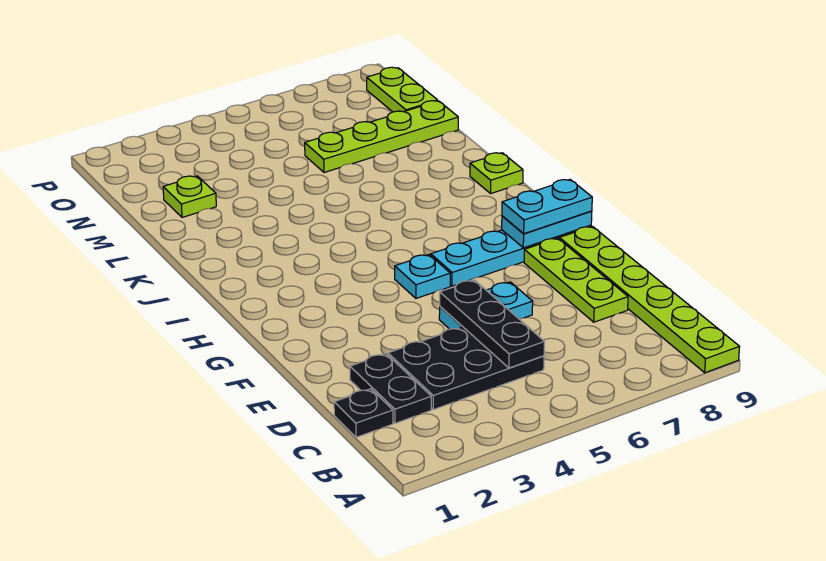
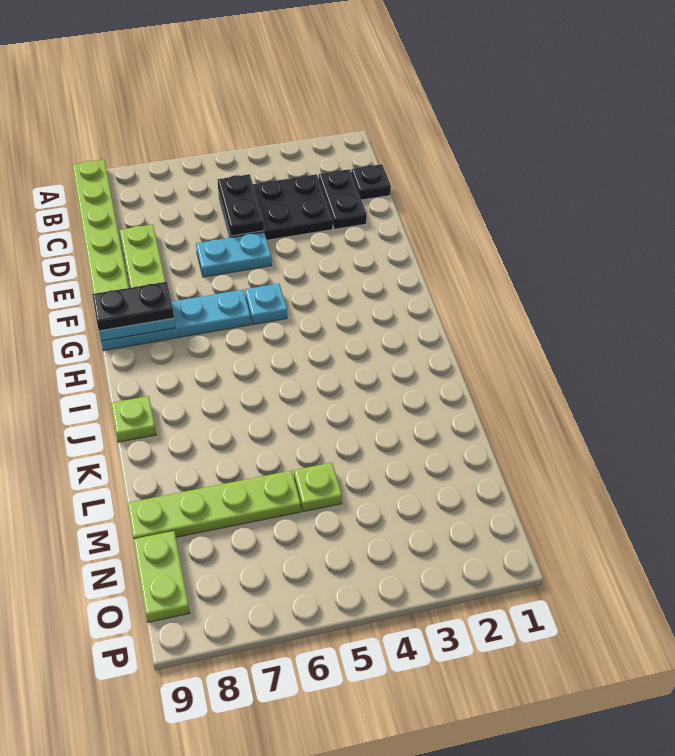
black plate C5:E5 level 2 -> black plate C5:D5 level 2
cyan plate G8:G9 level 3 -> black plate G8:G9 level 3
lime plate M2 level 1 -> lime plate M5 level 1

